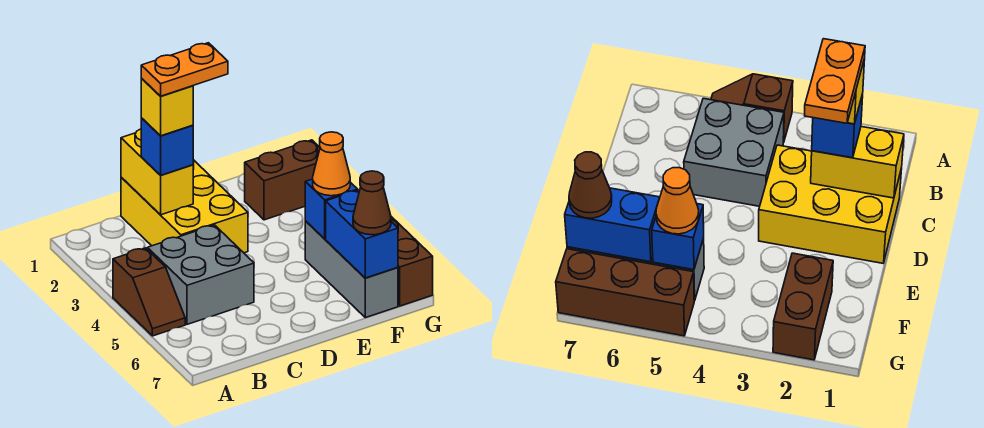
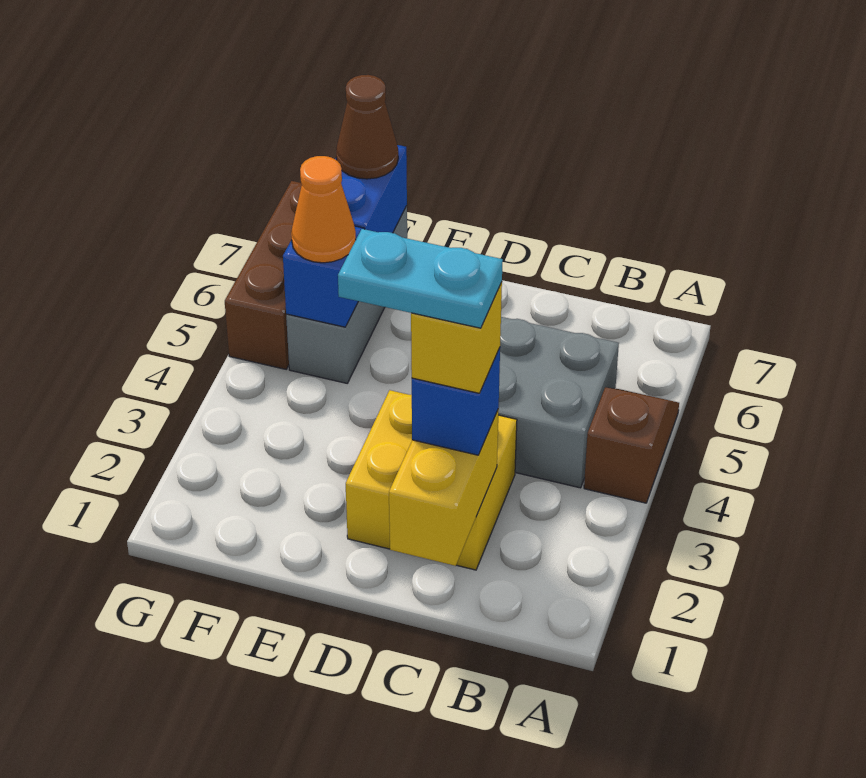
yellow brick C1:D3 level 1 -> yellow brick C2:D3 level 1
orange plate C2:D2 level 5 -> cyan plate C2:D2 level 5
brown brick F2:G2 level 1 -> none

